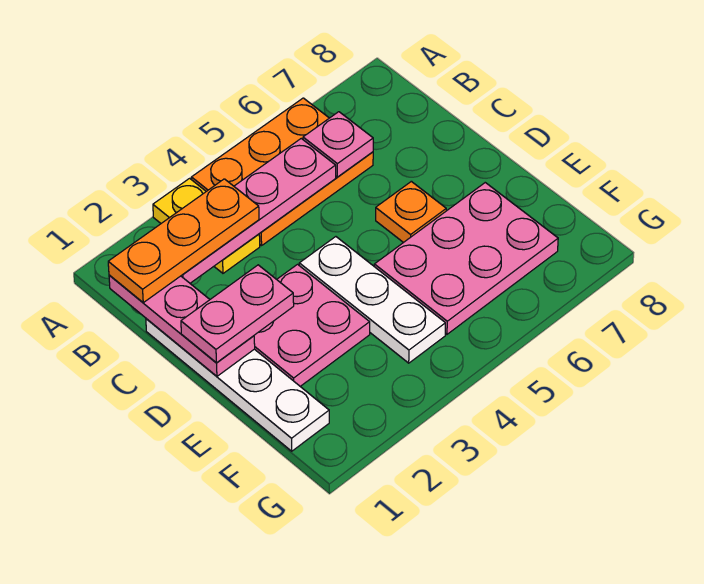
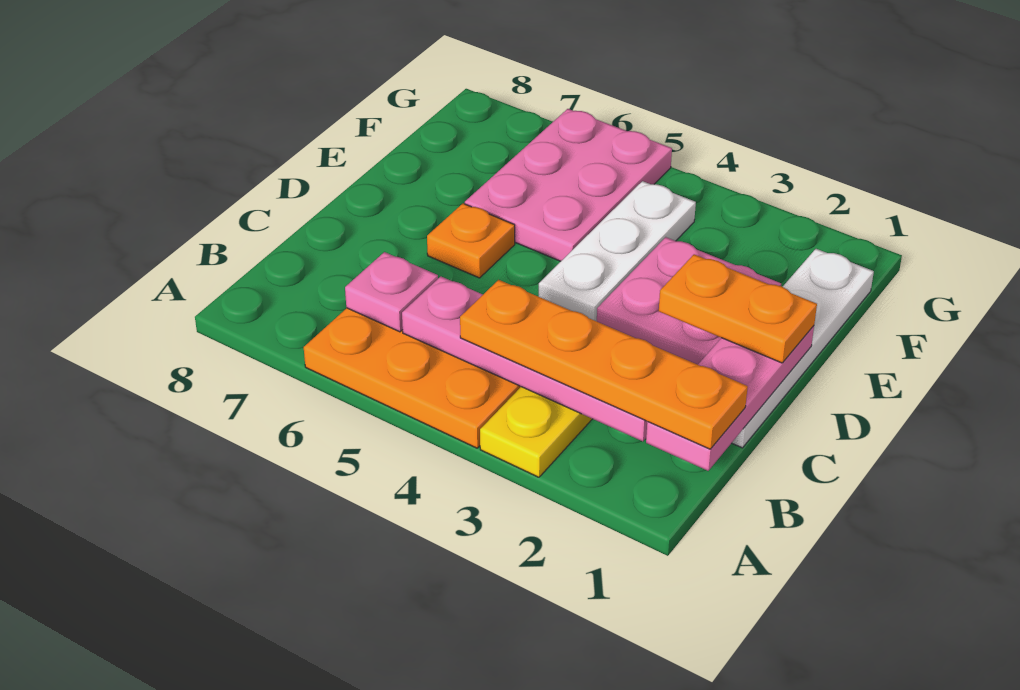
orange plate B1:B3 level 3 -> orange plate B1:B4 level 3
pink plate D1:D2 level 3 -> orange plate D1:D2 level 3
pink plate E5:F7 level 1 -> pink plate E5:G6 level 1

